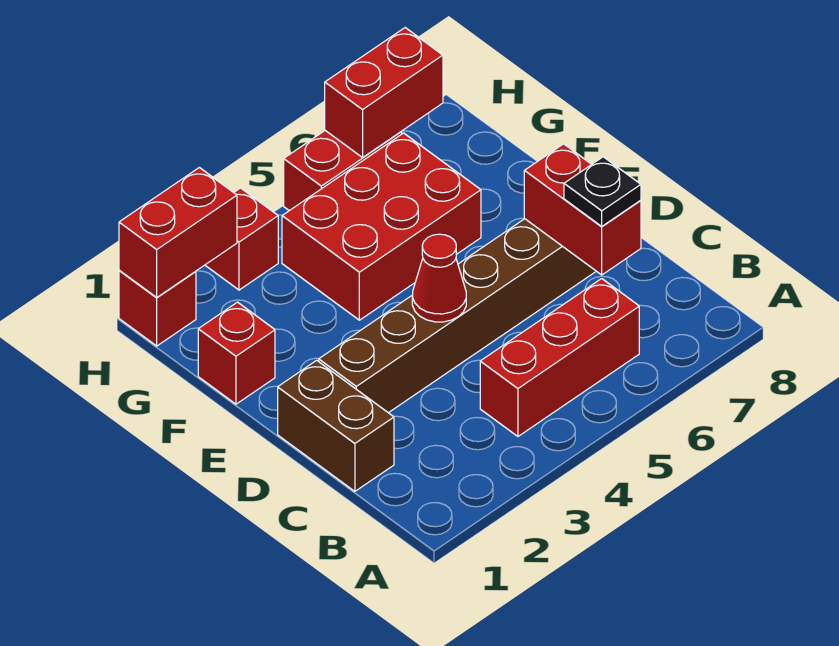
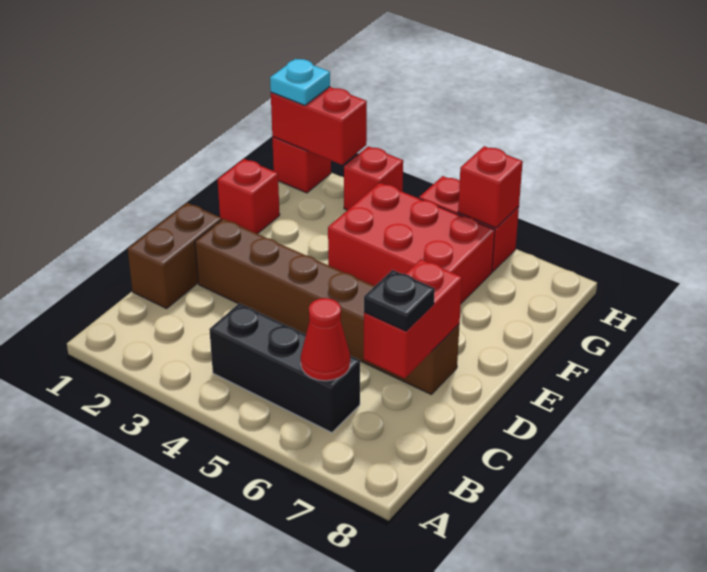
red brick B4:B6 level 1 -> black brick B4:B6 level 1
red cone D4 level 2 -> red cone B6 level 2
none -> cyan plate H1 level 3
red brick H6:H7 level 2 -> red brick H6 level 2

